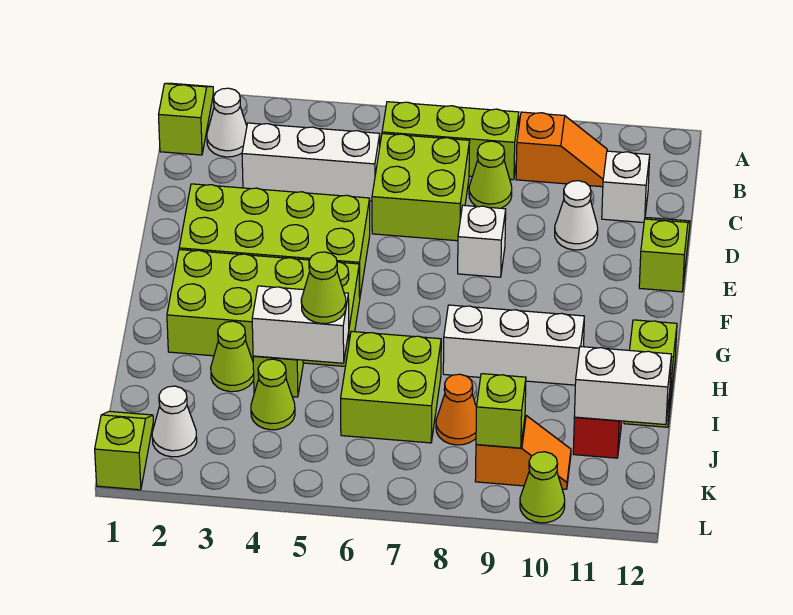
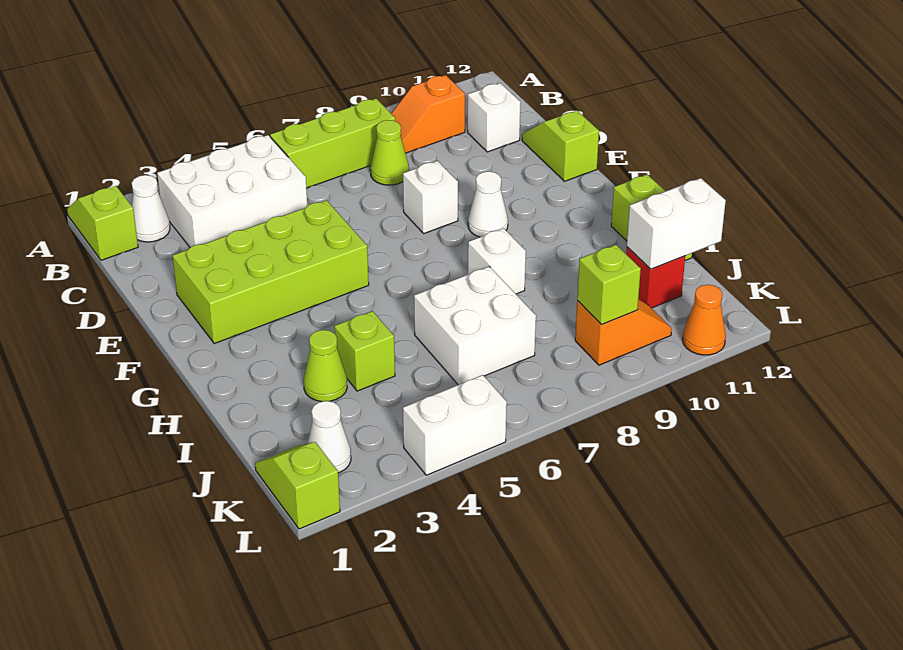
orange slope B9:B10 level 1 top 9 -> orange slope B9:B10 level 1 top 10
white brick C3:C5 level 1 -> white brick B3:C5 level 1
lime brick C6:D7 level 1 -> none
white cone D10 level 1 -> white cone F9 level 1
lime brick G2:H5 level 1 -> none
white brick H8:H10 level 1 -> white brick H8 level 1
white brick I4:I5 level 2 -> white brick L4:L5 level 1
lime cone I5 level 3 -> none
lime brick I6:J7 level 1 -> white brick I6:J7 level 1
lime cone J4 level 1 -> none
orange cone J8 level 1 -> orange cone L11 level 1
lime cone L10 level 1 -> none

